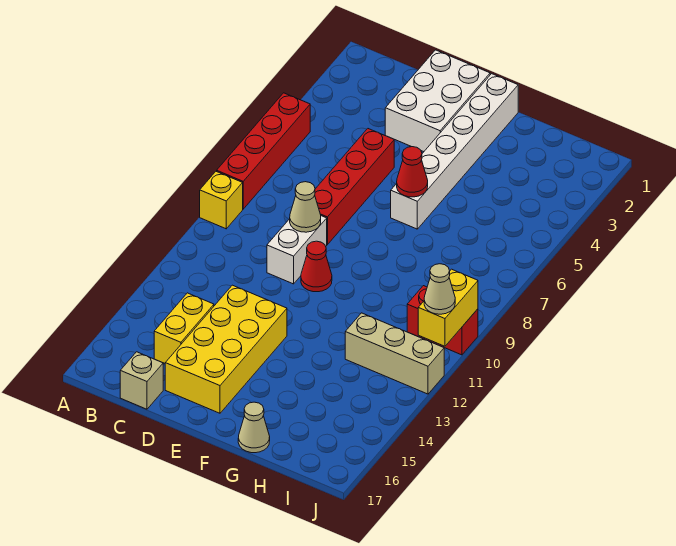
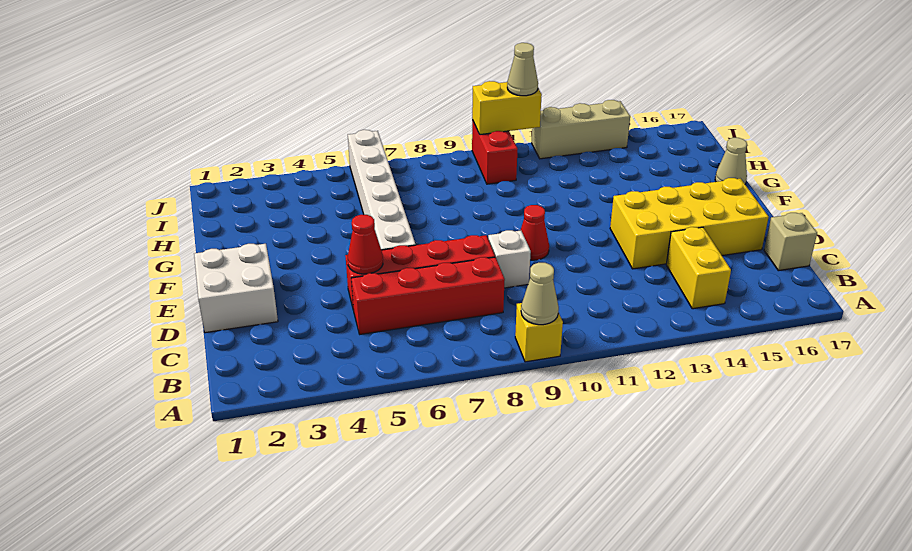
red brick A5:A8 level 1 -> red brick C5:C8 level 1
yellow brick C14:C15 level 1 -> yellow brick B14:C14 level 1
white brick D1:E3 level 1 -> white brick D1:E2 level 1
white brick D9:D10 level 1 -> white brick D9 level 1
tan cone D9 level 2 -> tan cone A9 level 2
white brick F1:F6 level 1 -> white brick E6:J6 level 1
red cone F6 level 2 -> red cone D5 level 2
tan brick H12:J12 level 1 -> tan brick J12:J14 level 1

